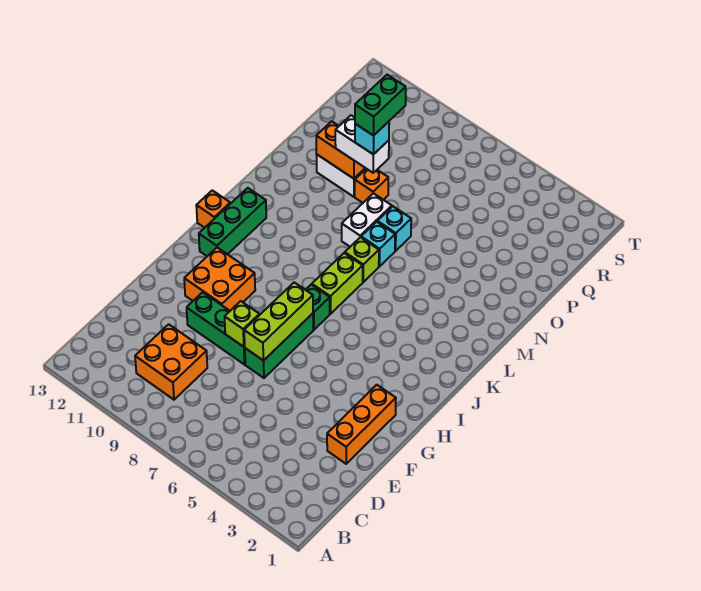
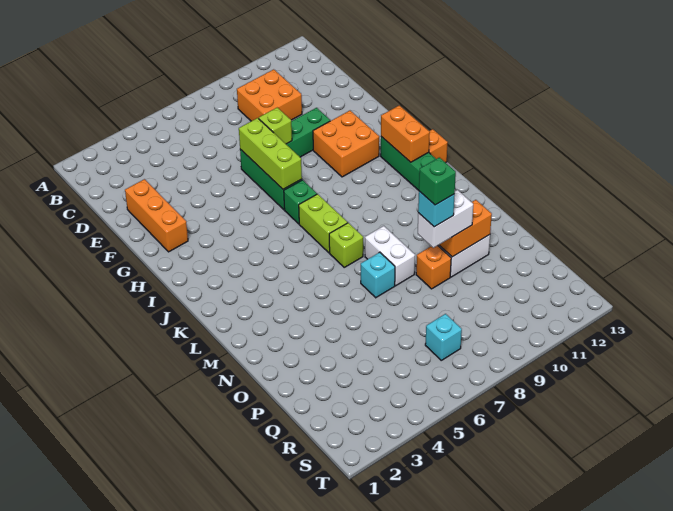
none -> orange brick I12:J12 level 2
cyan brick M7 level 1 -> cyan brick R7 level 1
green brick O9:P9 level 5 -> green brick O9 level 5

